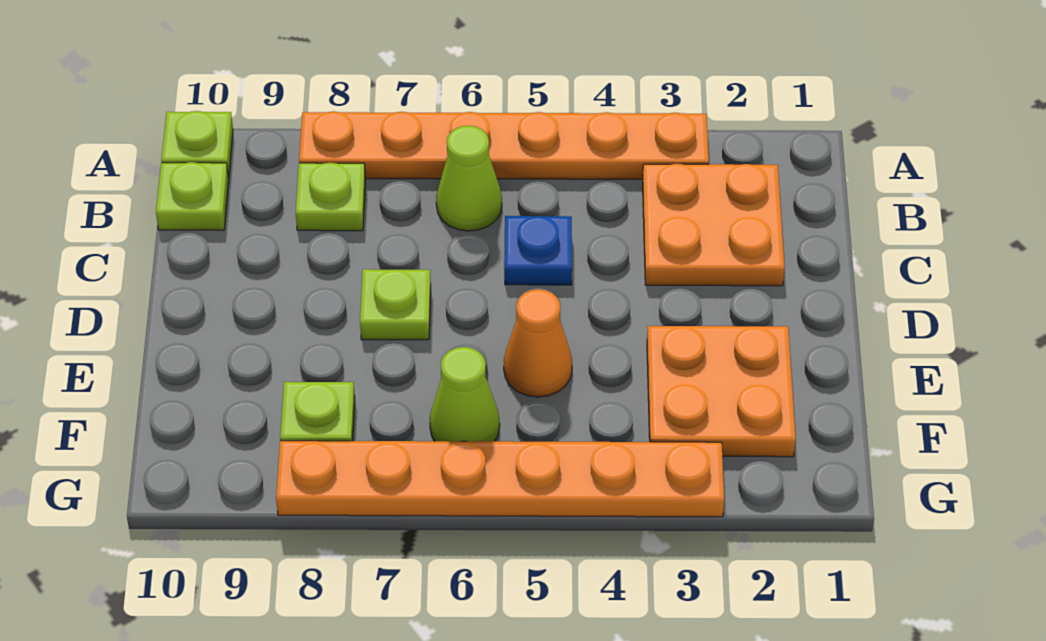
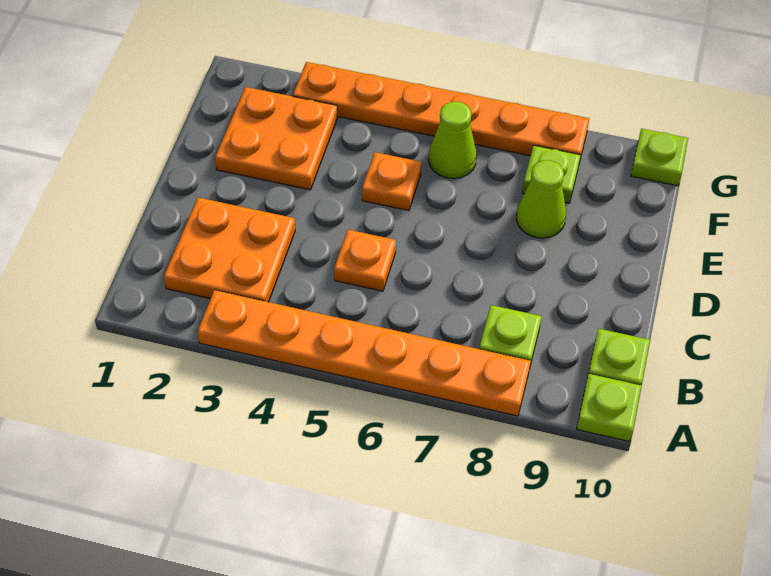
lime cone B6 level 1 -> lime cone E8 level 1
blue plate C5 level 1 -> orange plate C5 level 1
lime plate D7 level 1 -> lime plate G10 level 1
orange cone E5 level 1 -> orange plate E5 level 1

